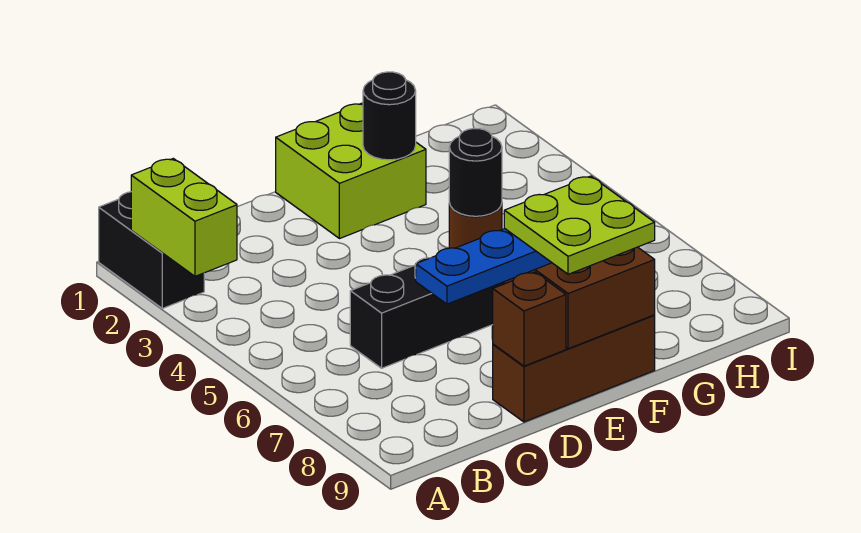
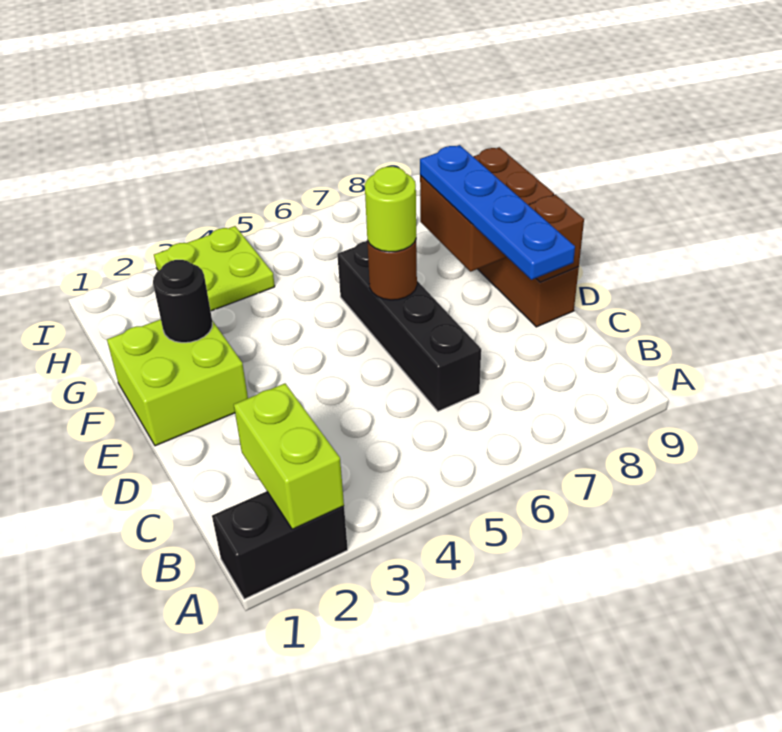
lime brick A2:A3 level 2 -> lime brick A2:B2 level 2
black round brick E6 level 3 -> lime round brick E6 level 3
lime plate E8:F9 level 4 -> lime plate H3:I4 level 1

